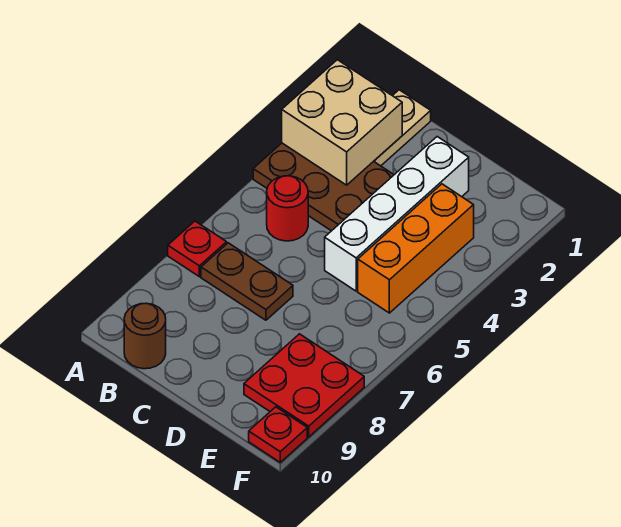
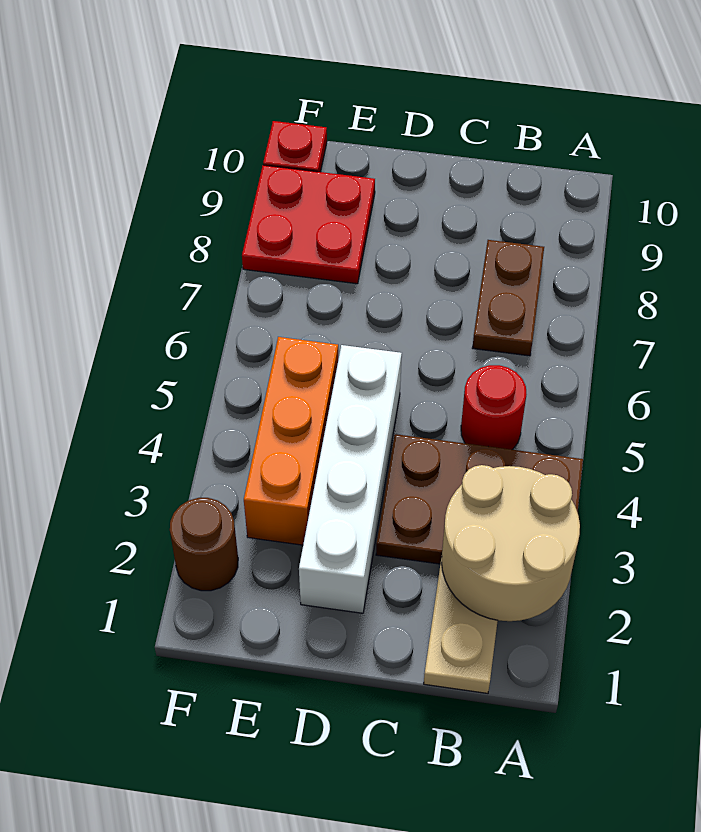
tan brick A2:B3 level 2 -> tan round brick A2:B3 level 2
red plate A7 level 1 -> none
brown plate B7:C7 level 1 -> brown plate B7:B8 level 1
brown round brick B10 level 1 -> brown round brick F2 level 1

